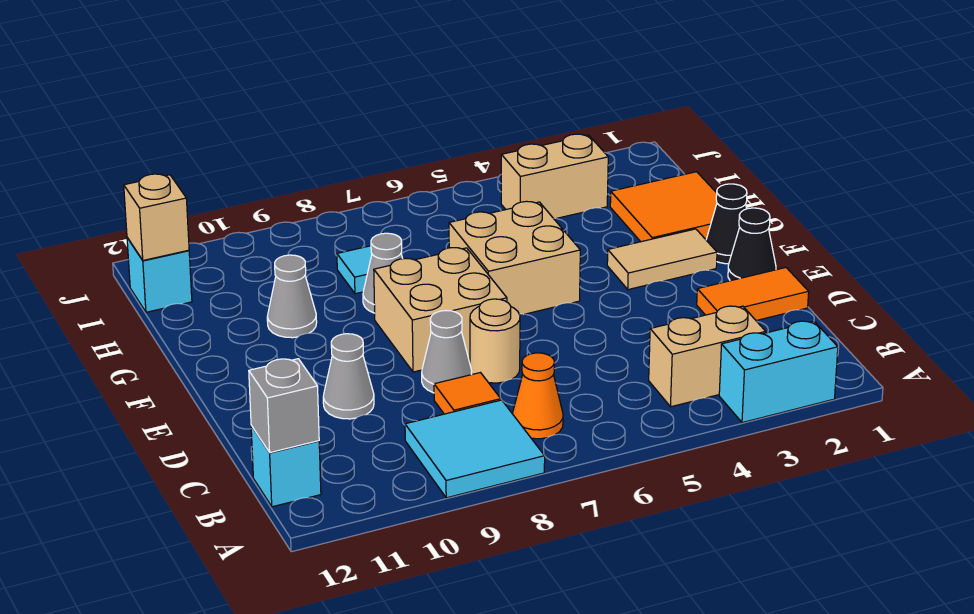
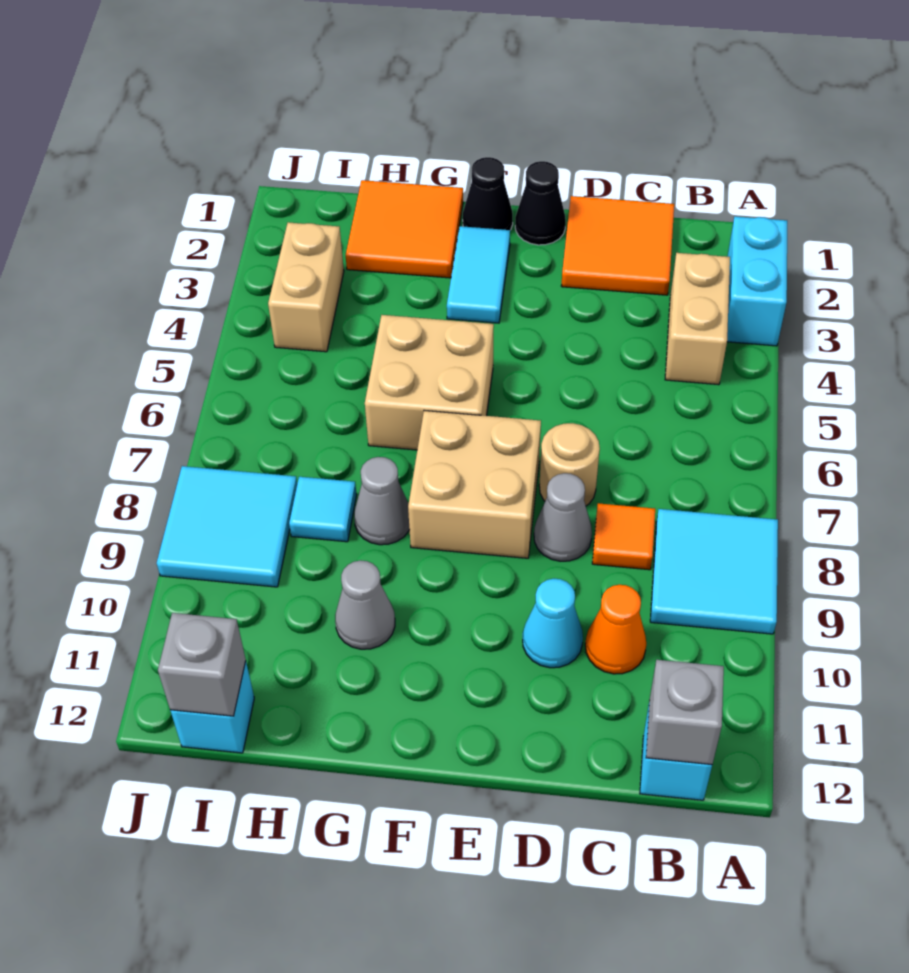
orange cone B7 level 1 -> orange cone C10 level 1
orange tile D1:D2 level 1 -> orange tile C1:D2 level 1
grey cone D10 level 1 -> cyan cone D10 level 1
tan tile F2:F3 level 1 -> cyan tile F2:F3 level 1
none -> cyan tile I8:J9 level 1
tan brick I12 level 2 -> grey brick I12 level 2

